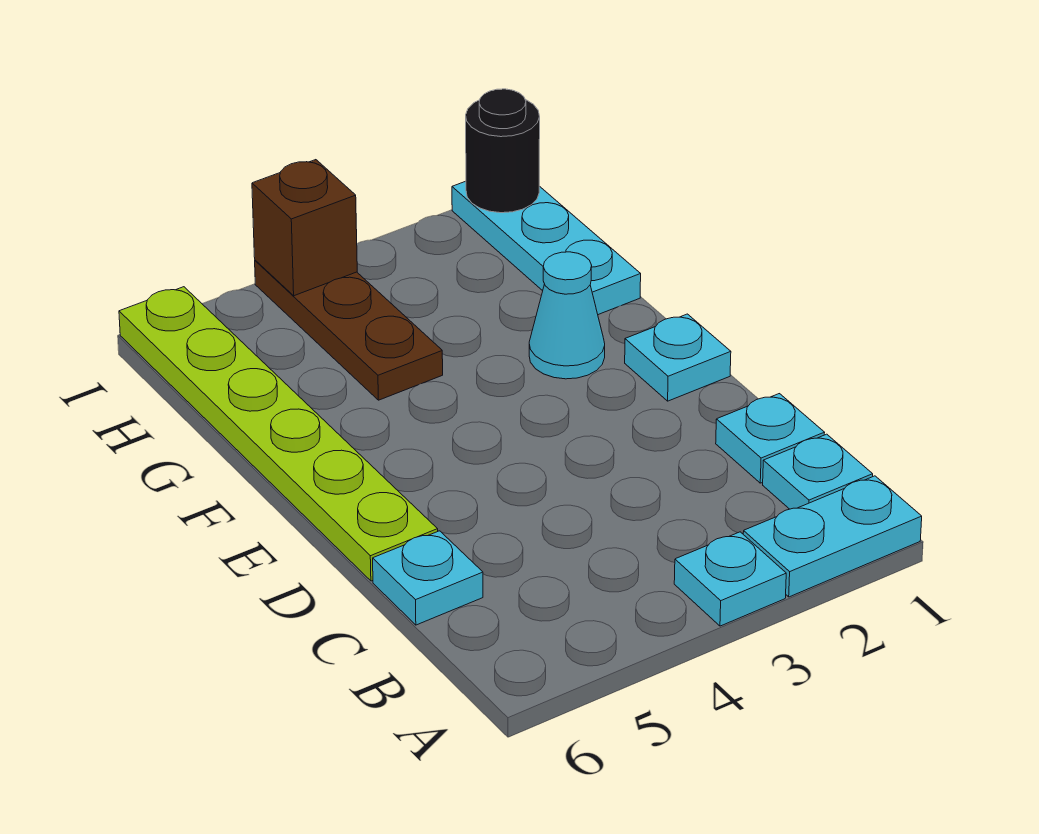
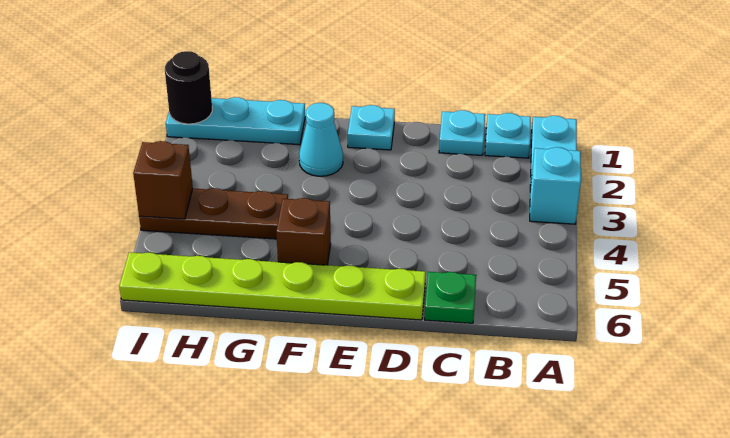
cyan plate A3 level 1 -> cyan brick A3 level 1
cyan plate C6 level 1 -> green plate C6 level 1
none -> brown brick F5 level 1

